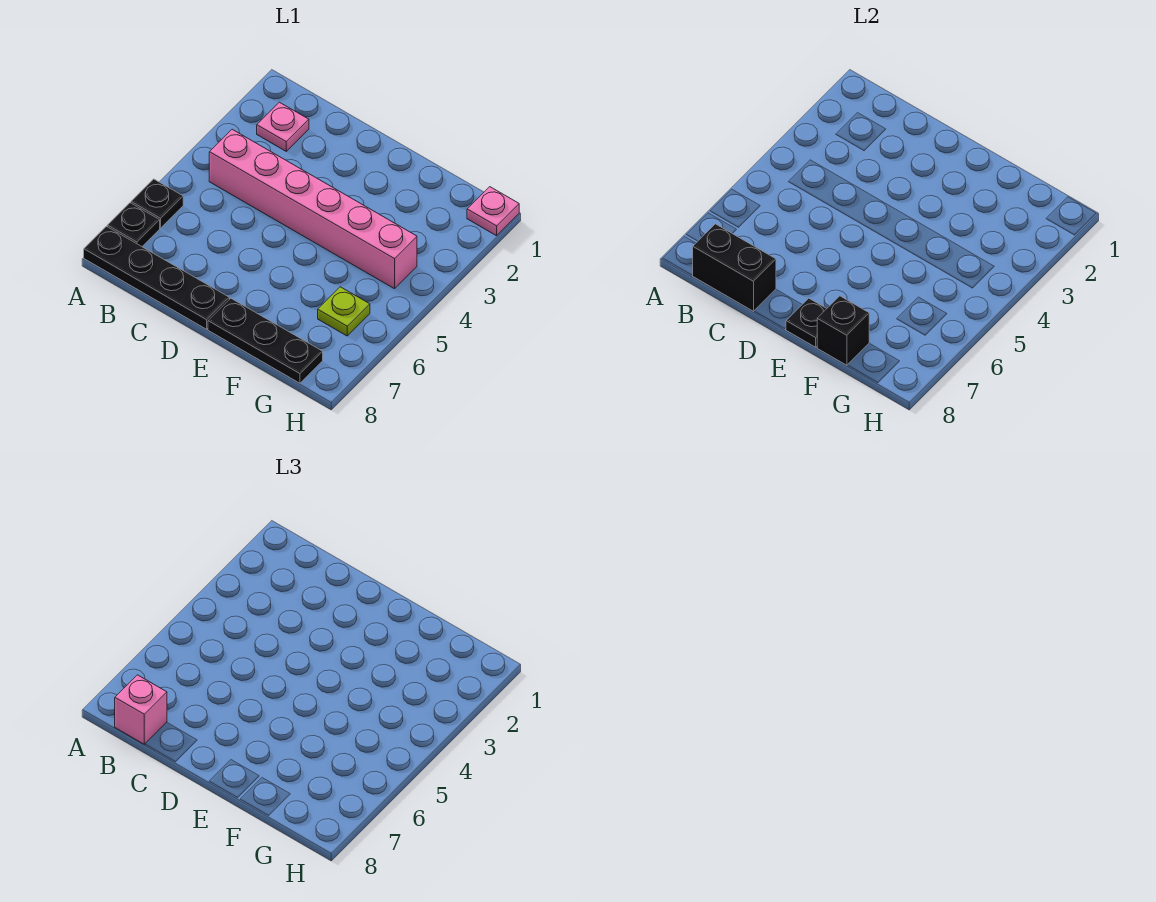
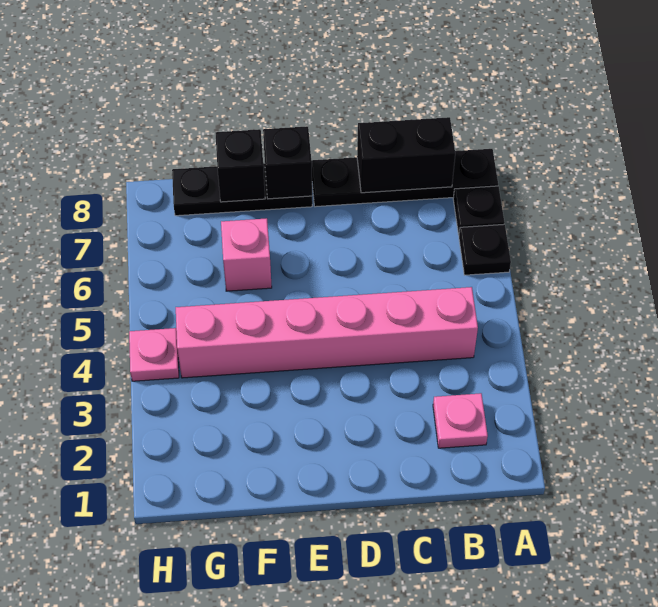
pink brick B8 level 3 -> pink brick F6 level 1
black plate E8 level 2 -> black brick E8 level 2
lime plate G6 level 1 -> none
pink plate H1 level 1 -> pink plate H4 level 1

